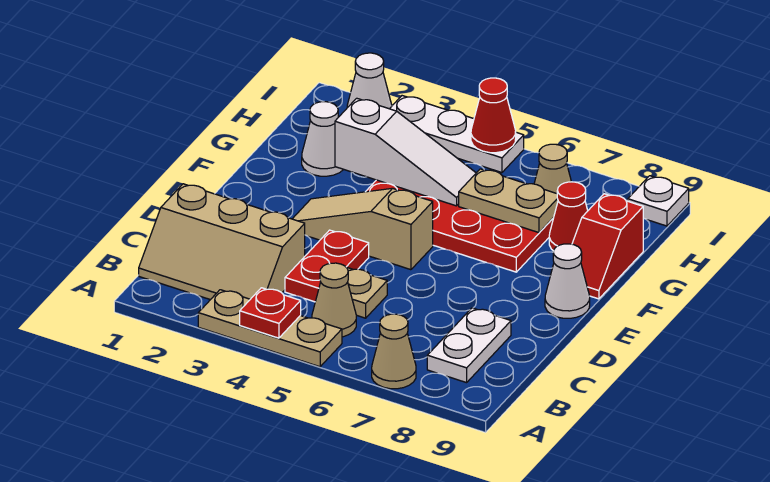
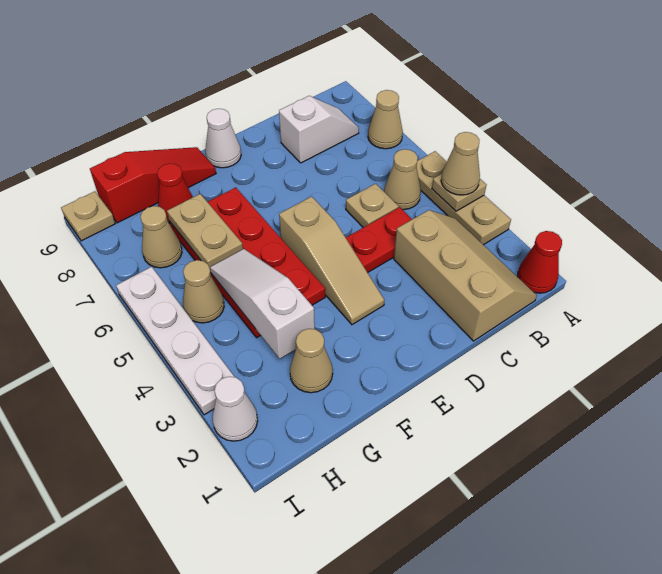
red plate A4 level 2 -> tan plate A4 level 2
none -> tan cone A4 level 3
white plate B8:C8 level 1 -> white slope B8:C8 level 1 top C
red slope F9:G9 level 1 top G -> red slope F9:H9 level 1 top H
white cone G2 level 1 -> tan cone G2 level 1
none -> tan cone H5 level 1
white plate I3:I5 level 1 -> white plate I3:I6 level 1
red cone I5 level 2 -> red cone A1 level 1
white plate I9 level 1 -> tan plate I9 level 1

